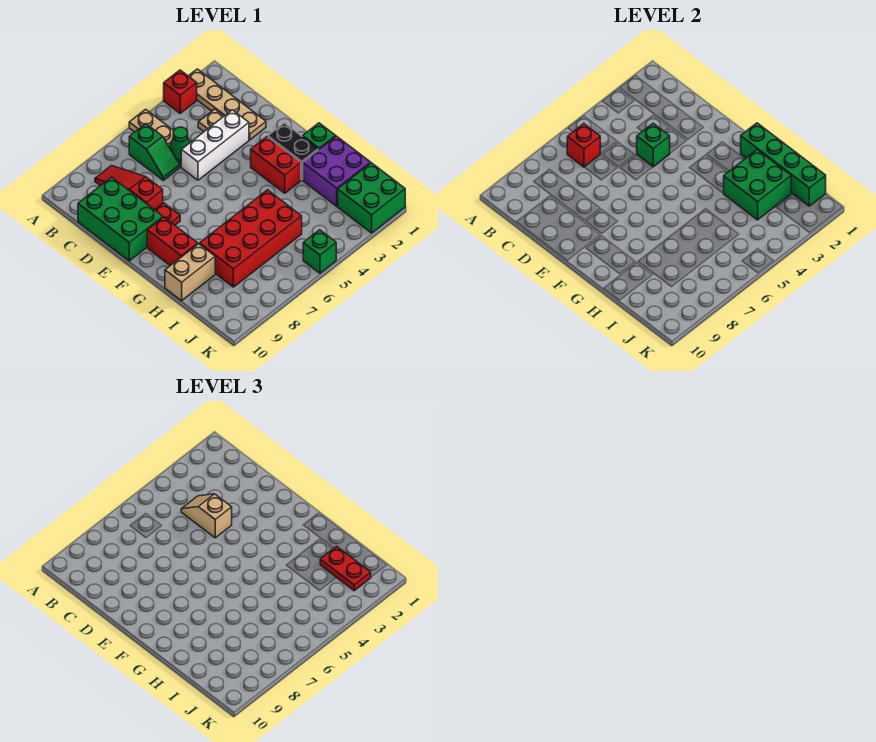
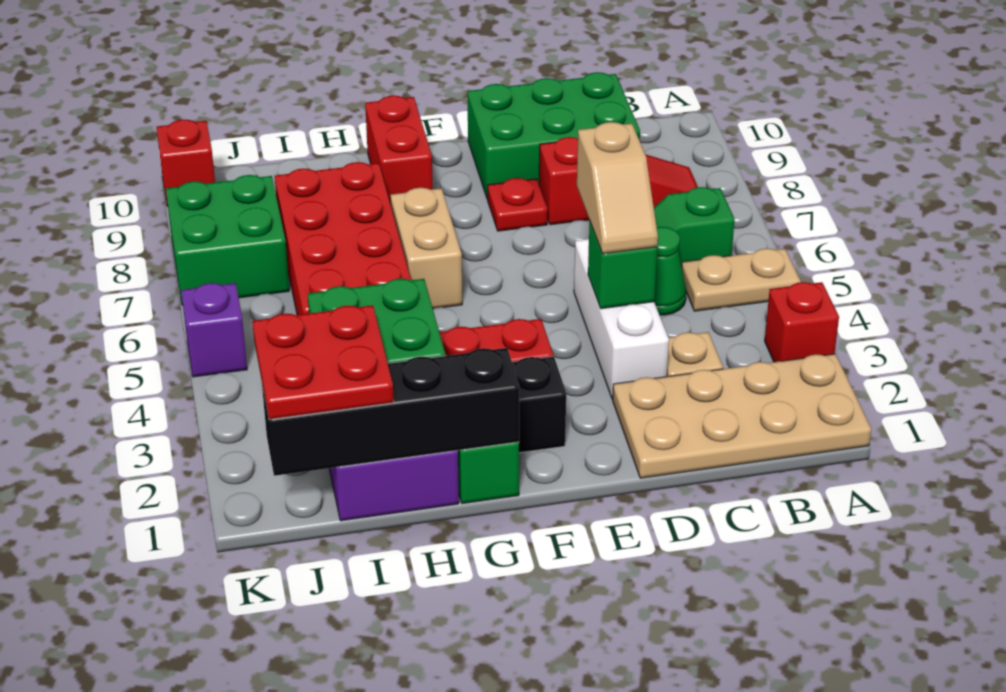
tan plate A2:D2 level 1 -> tan plate A1:D2 level 1
red brick B6 level 2 -> red brick K10 level 1
tan slope C4:D4 level 3 top D -> tan slope D4:D5 level 3 top 5
red brick F9:G9 level 1 -> red brick G9:G10 level 1
green brick G1:J1 level 2 -> black brick G1:J1 level 2
tan brick H9:H10 level 1 -> tan brick G6:G7 level 1
red plate I2:J2 level 3 -> red plate I1:J2 level 3
green brick J1:K2 level 1 -> green brick J7:K8 level 1
green brick K5 level 1 -> purple brick K5 level 1

